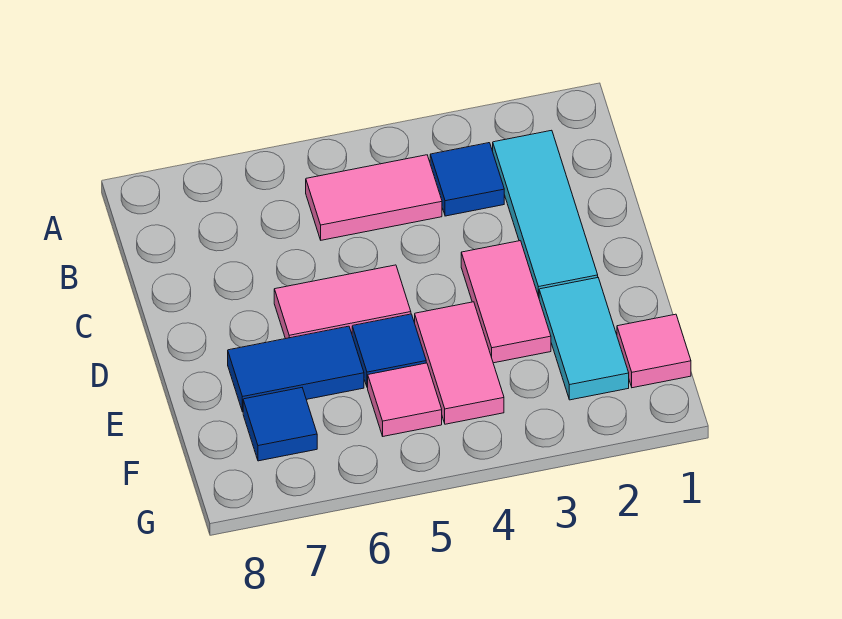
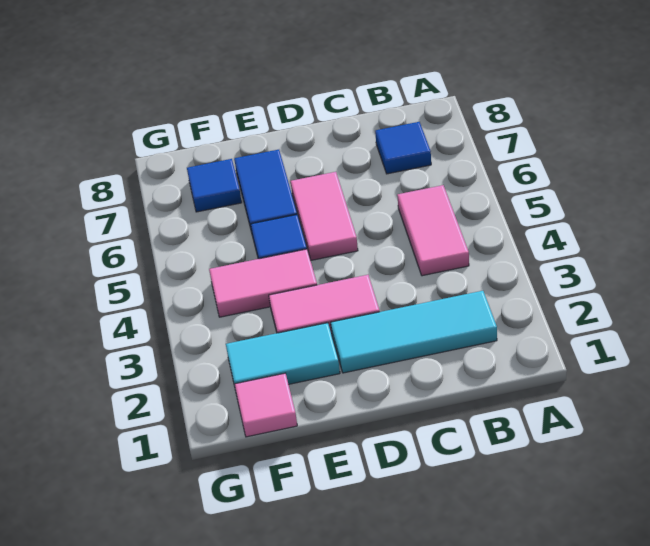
blue tile B3 level 1 -> blue tile B7 level 1
pink tile F5 level 1 -> none

